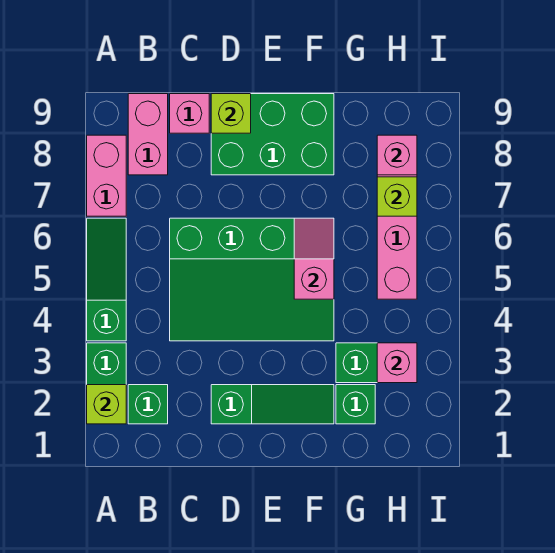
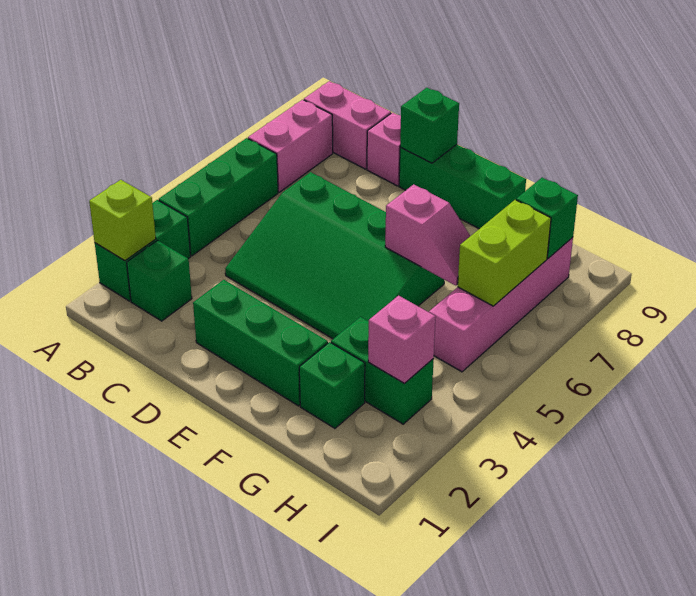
green slope A4:A6 level 1 top 4 -> green brick A4:A6 level 1
pink brick B8:B9 level 1 -> pink brick A9:B9 level 1
green slope D2:F2 level 1 top D -> green brick D2:F2 level 1
green brick D8:F9 level 1 -> green brick D9:F9 level 1
lime brick D9 level 2 -> green brick D9 level 2
pink slope F5:F6 level 2 top 5 -> pink slope F6:G6 level 2 top F
lime brick H7 level 2 -> lime brick H6:H7 level 2
pink brick H8 level 2 -> green brick H8 level 2

